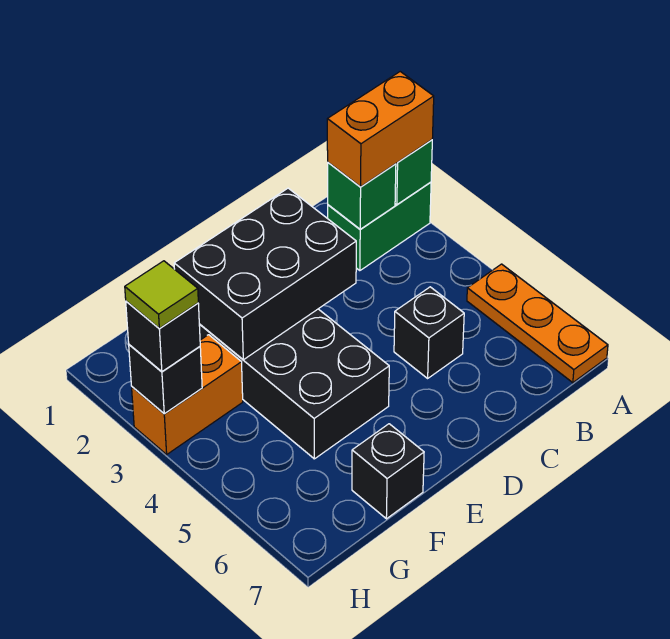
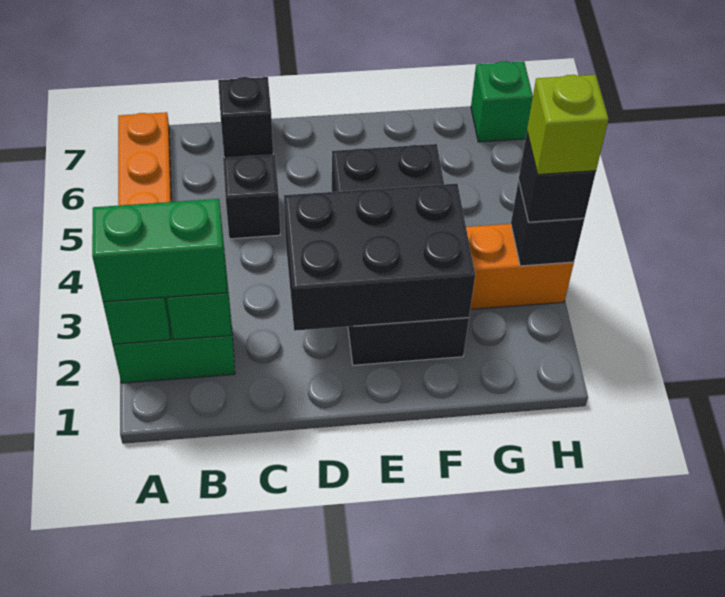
orange brick A2:B2 level 3 -> green brick A2:B2 level 3
black brick F7 level 1 -> black brick C7 level 1
lime tile H3 level 4 -> lime brick H3 level 4
none -> green brick H7 level 1

